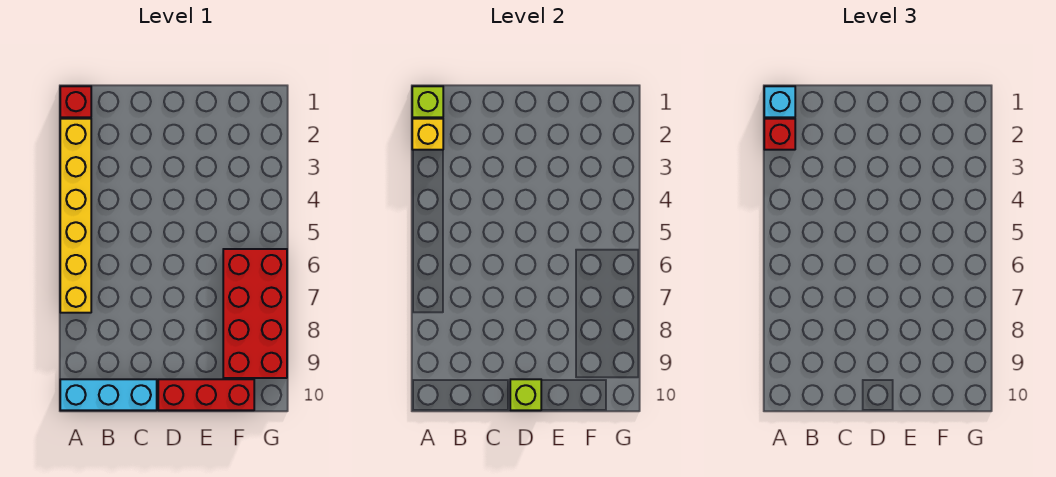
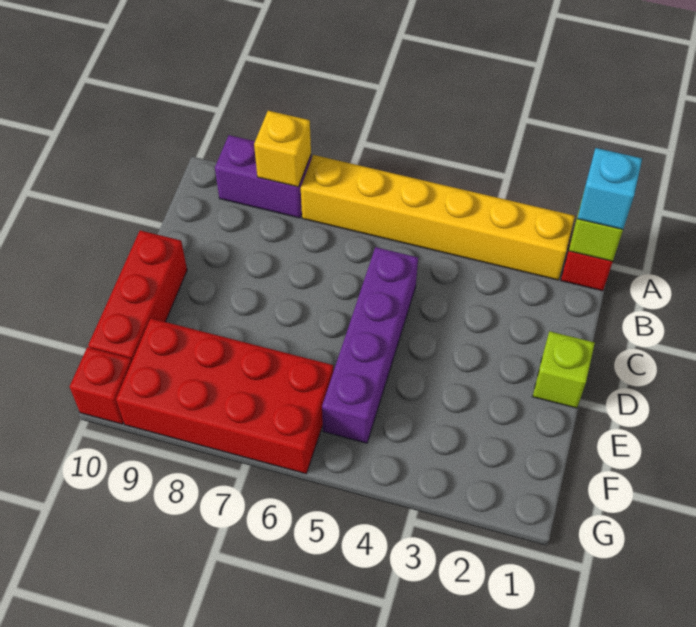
yellow brick A2 level 2 -> yellow brick A8 level 2
red brick A2 level 3 -> red brick G10 level 1
none -> purple brick A8:A9 level 1
cyan brick A10:C10 level 1 -> none
none -> purple brick C5:F5 level 1
lime brick D10 level 2 -> lime brick D1 level 1

